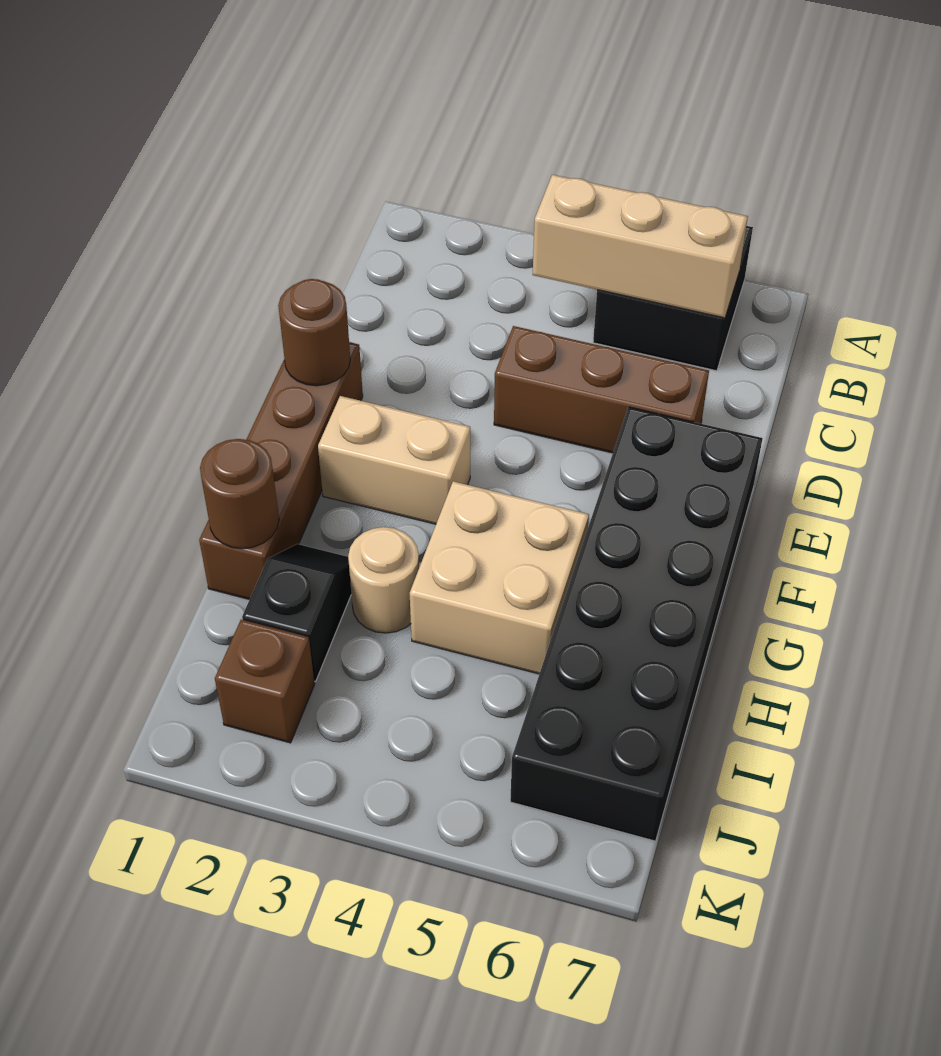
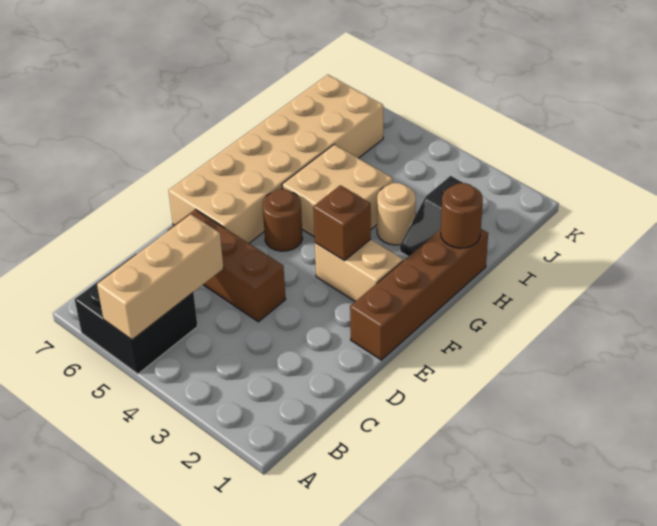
tan brick B4:B6 level 2 -> tan brick A5:C5 level 2
brown round brick E1 level 2 -> brown round brick F5 level 1
black brick E6:J7 level 1 -> tan brick E6:J7 level 1
brown brick J2 level 1 -> brown brick F3 level 2

